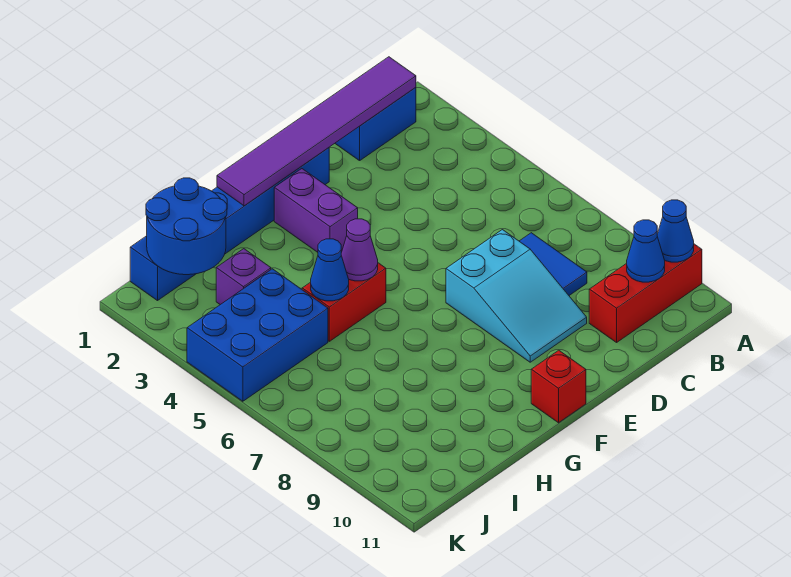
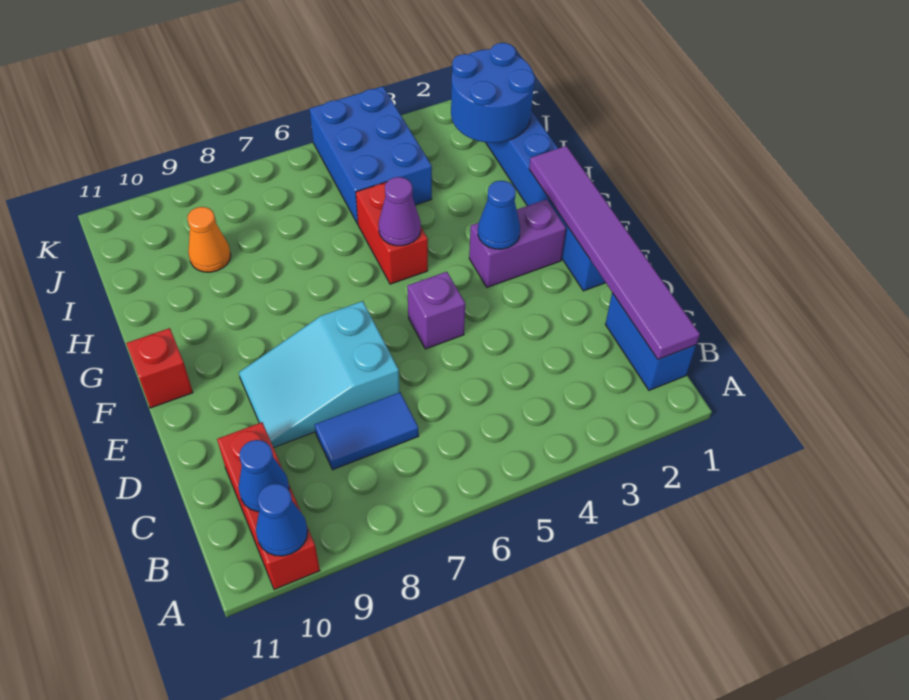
blue cone H5 level 2 -> blue cone F3 level 2
purple brick I3 level 1 -> purple brick E5 level 1
none -> orange cone I9 level 1

